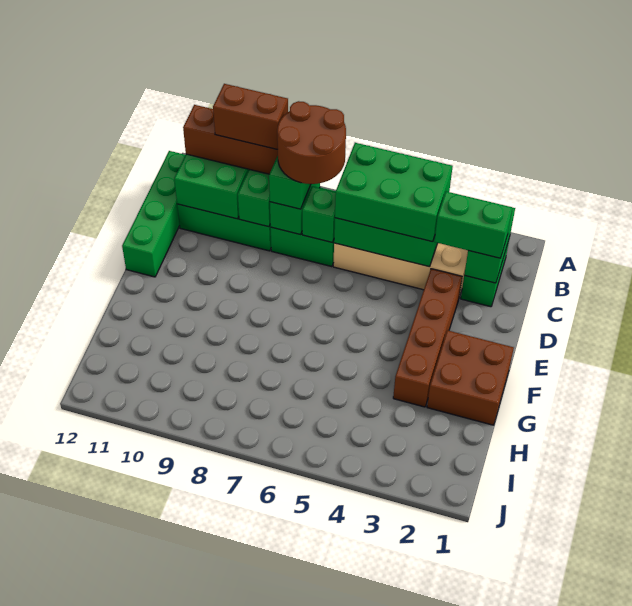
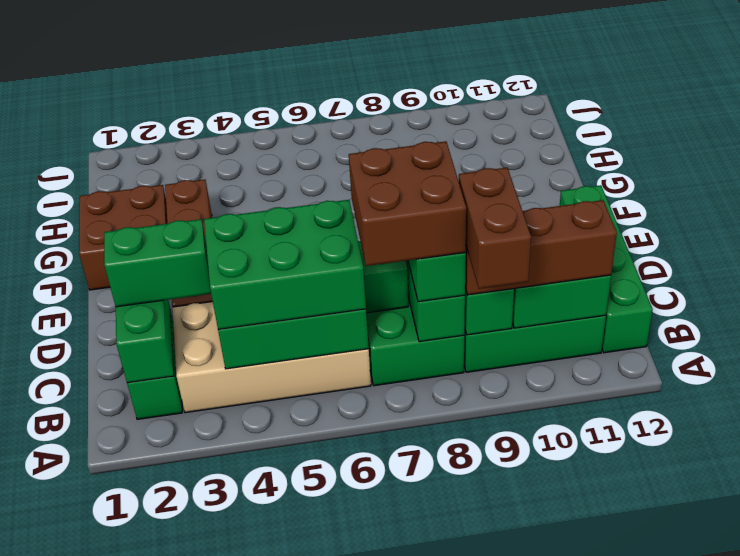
brown round brick B7:C8 level 4 -> brown brick B7:C8 level 4
brown brick B9:B10 level 4 -> brown brick A9:B9 level 4

